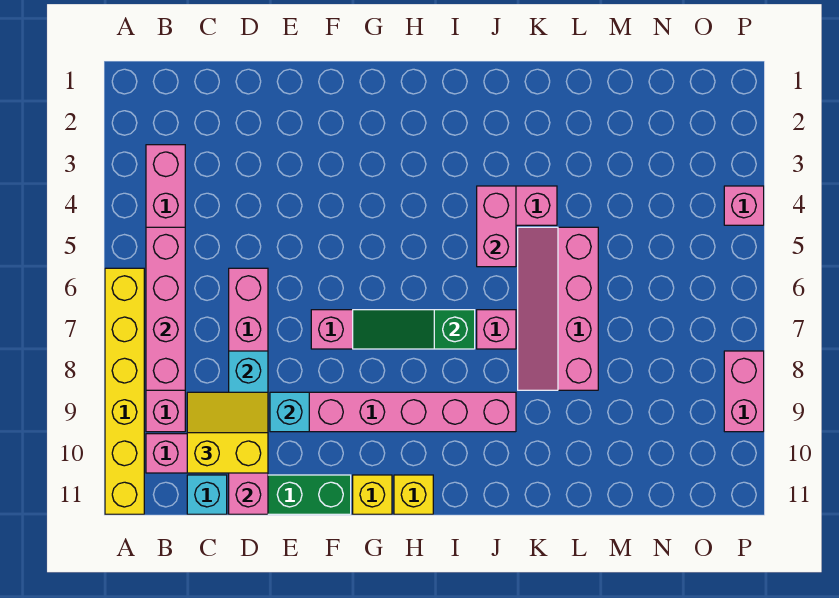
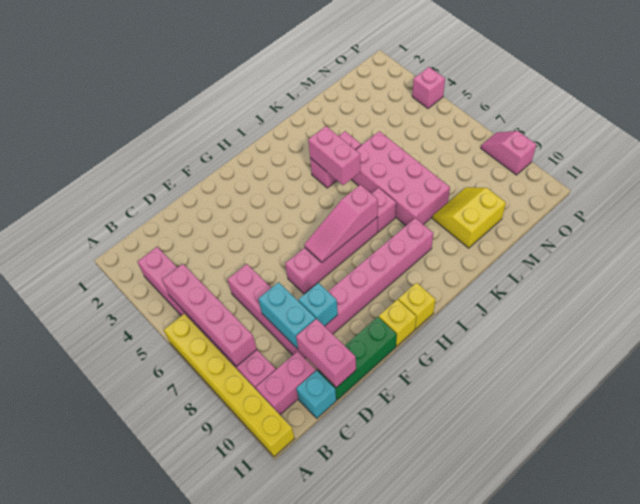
yellow slope C9:D10 level 3 top 10 -> yellow slope L9:M10 level 1 top 10
green slope G7:I7 level 2 top I -> pink slope G7:I7 level 2 top I
pink slope K5:L8 level 1 top L -> pink brick K5:L8 level 1
pink brick P8:P9 level 1 -> pink slope P8:P9 level 1 top 9

